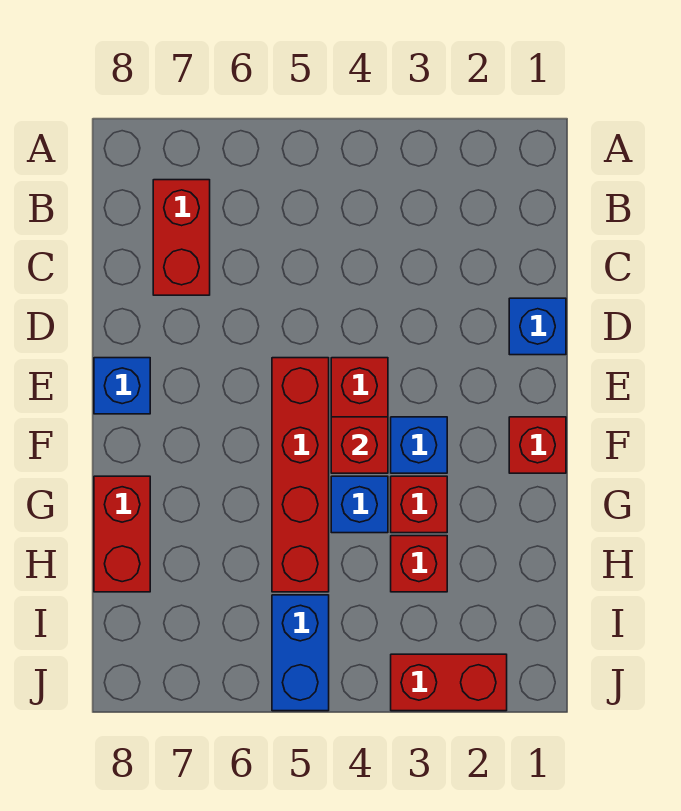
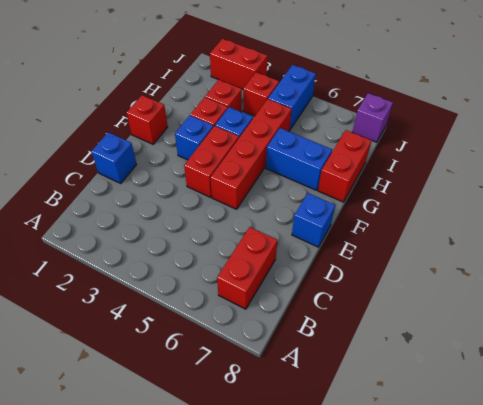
red brick F4 level 2 -> red brick I4 level 1
none -> blue brick G6:G7 level 1
none -> purple brick J8 level 1

